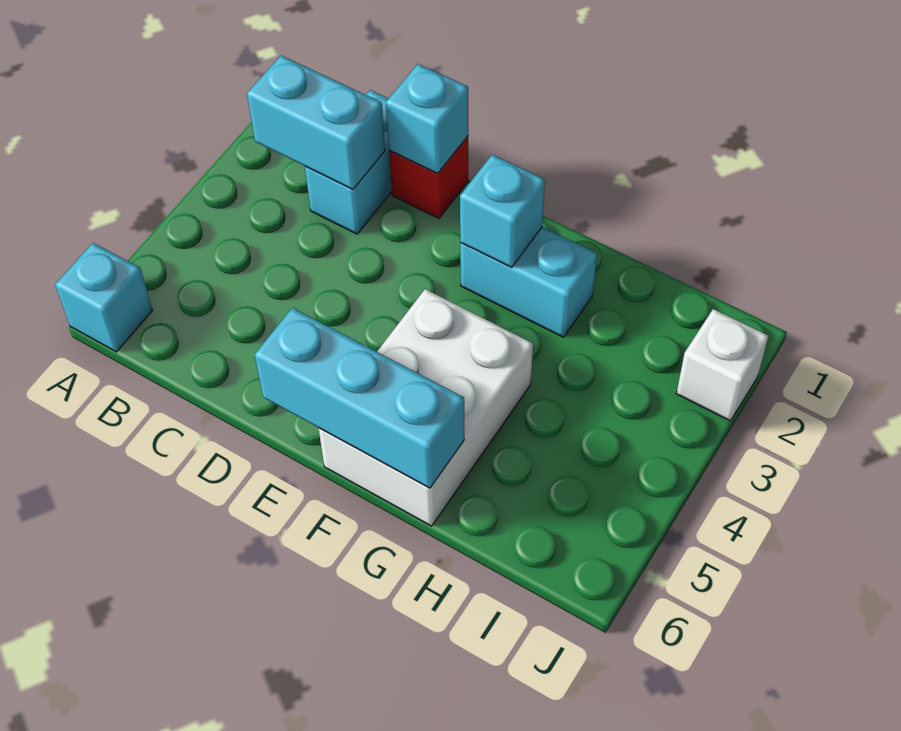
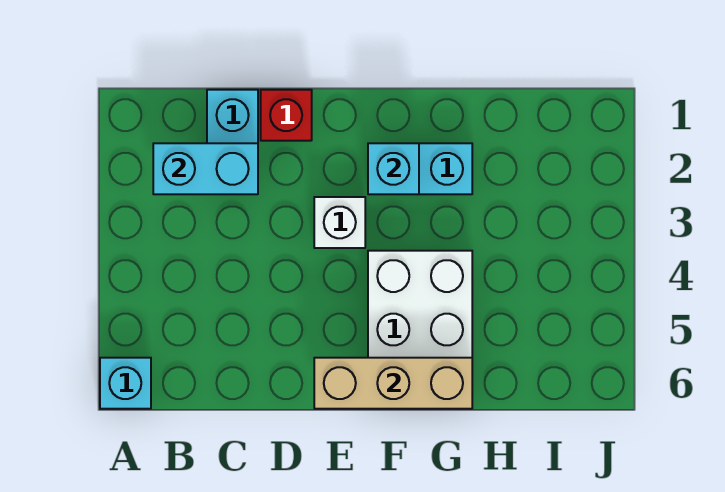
cyan brick D1 level 2 -> none
cyan brick E6:G6 level 2 -> tan brick E6:G6 level 2
white brick J2 level 1 -> white brick E3 level 1

